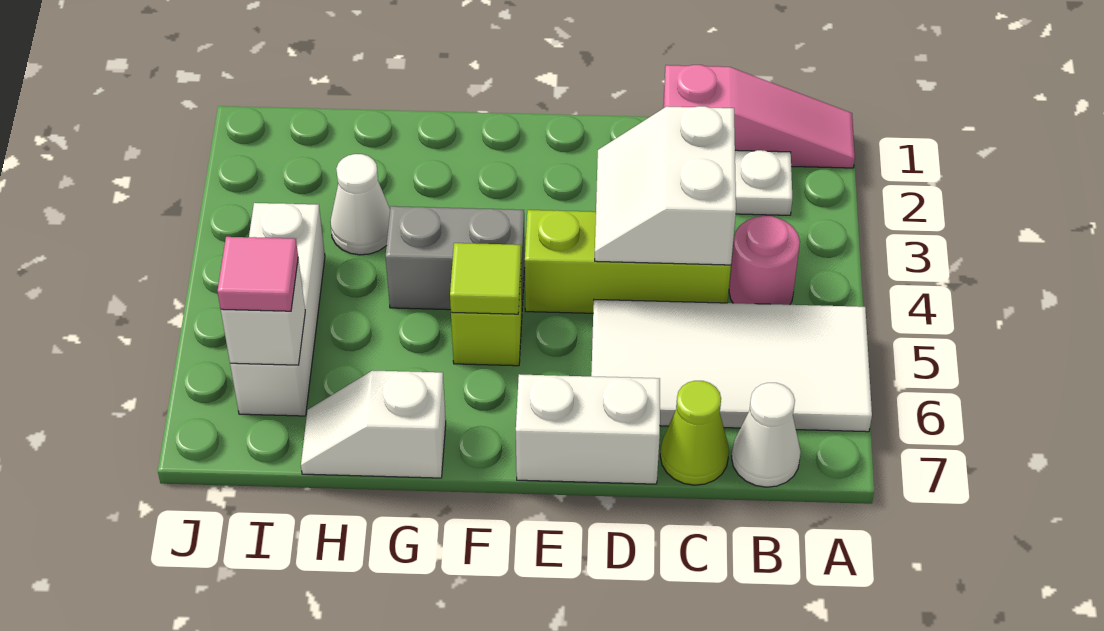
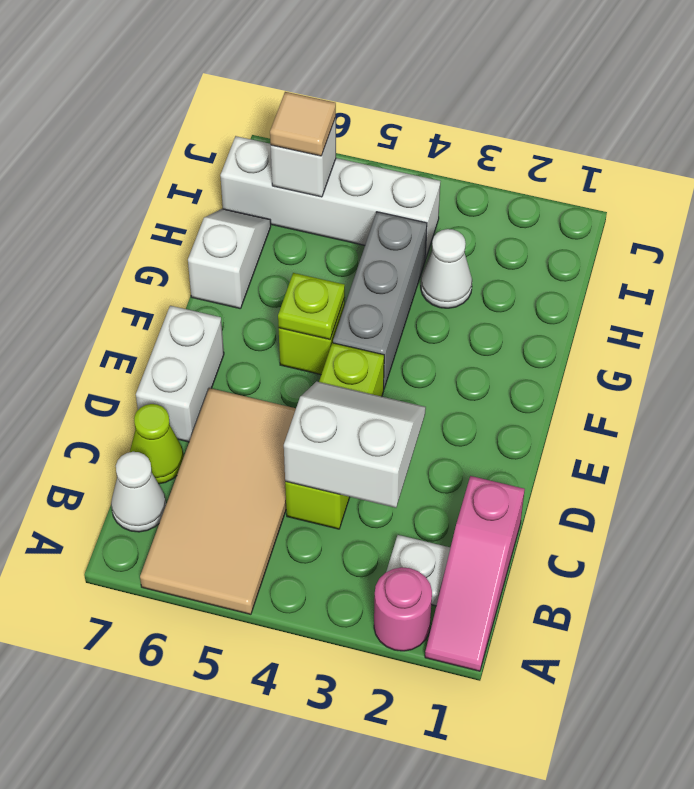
white tile A5:D6 level 1 -> tan tile A5:D6 level 1
pink round brick B4 level 1 -> pink round brick A2 level 1
grey brick F4:G4 level 1 -> grey brick F4:H4 level 1
lime tile F5 level 2 -> lime plate F5 level 2
white brick I4:I6 level 1 -> white brick I4:I7 level 1
pink tile I6 level 3 -> tan tile I6 level 3

